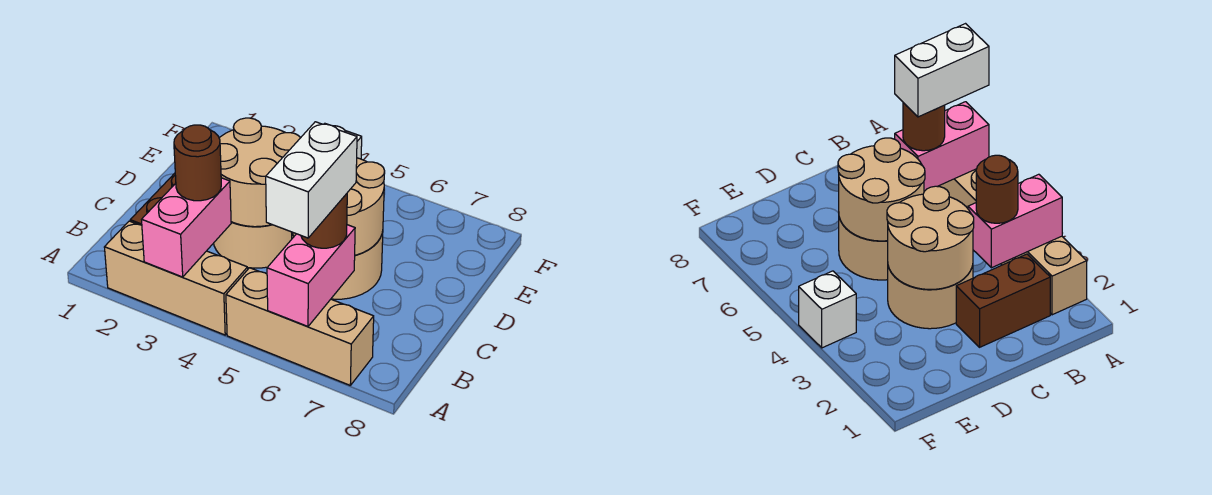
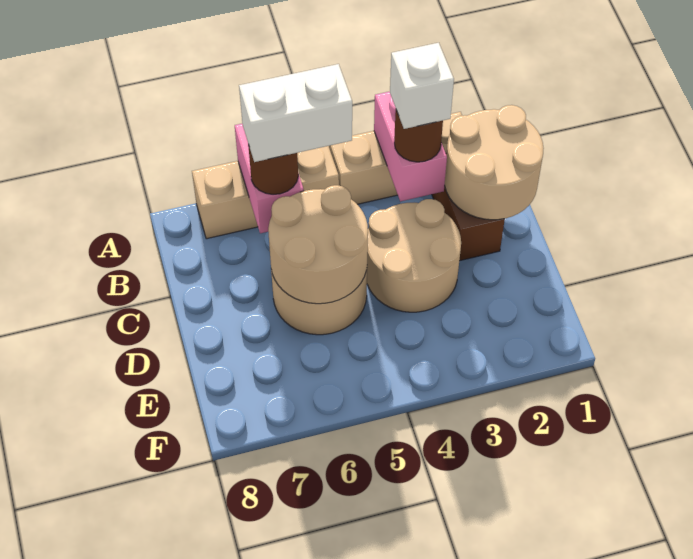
white brick A6:B6 level 4 -> white brick B5:B6 level 4
tan round brick C3:D4 level 2 -> tan round brick B1:C2 level 2
white brick F4 level 1 -> white brick B3 level 4

